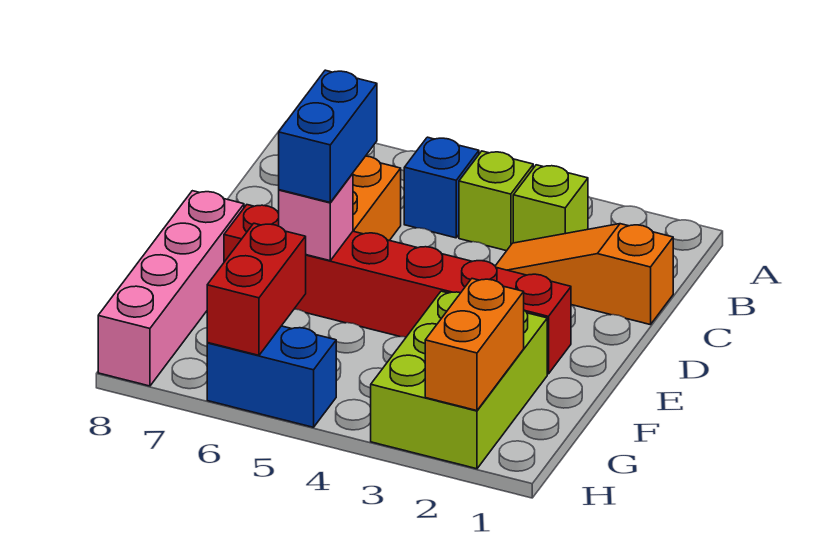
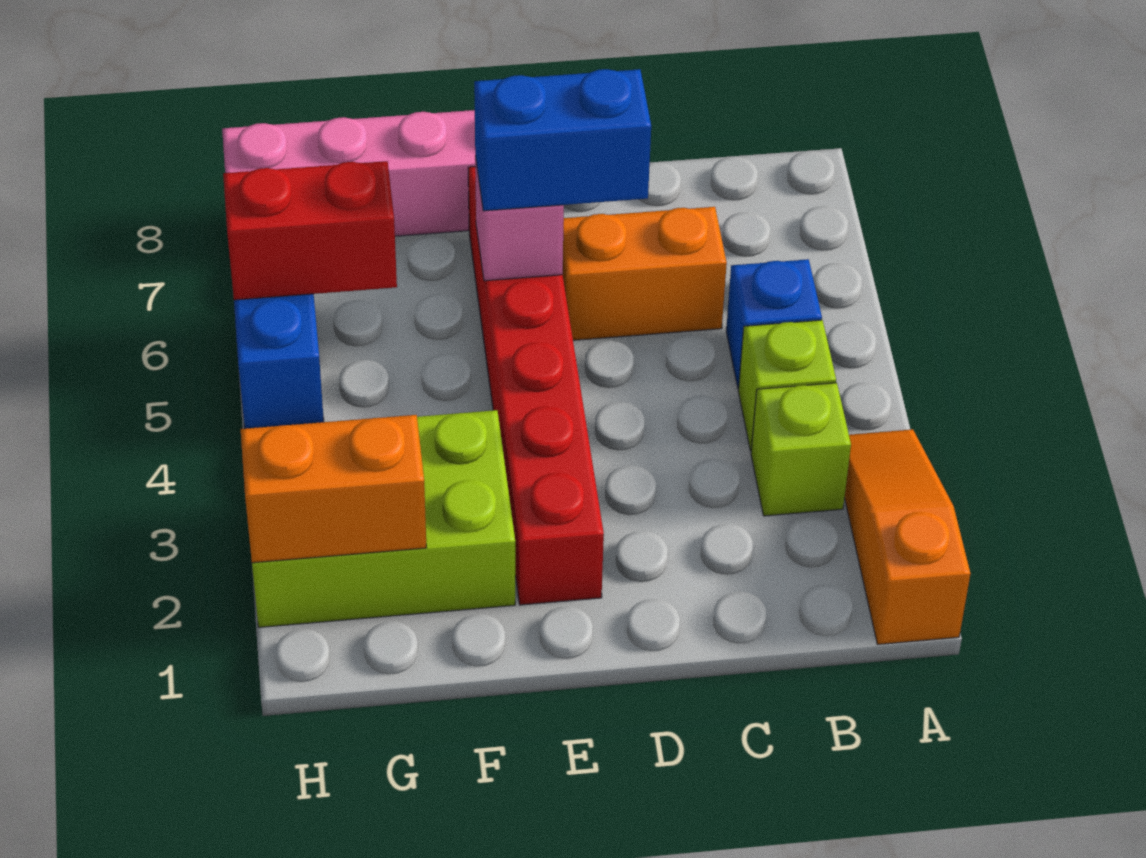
orange slope C1:C3 level 1 top 1 -> orange slope A1:A3 level 1 top 1

